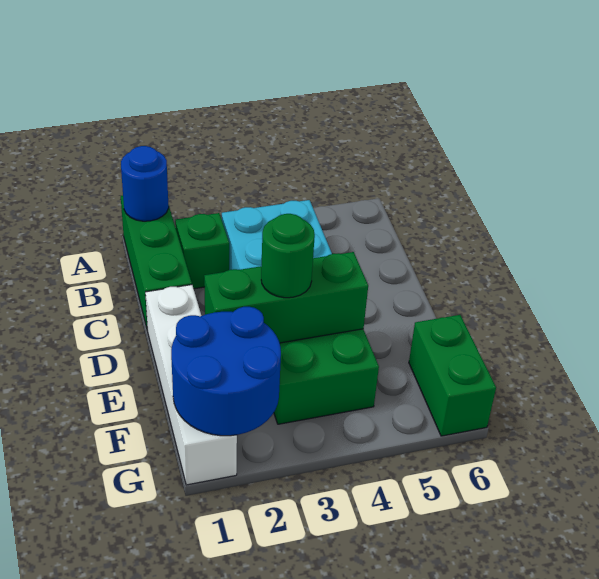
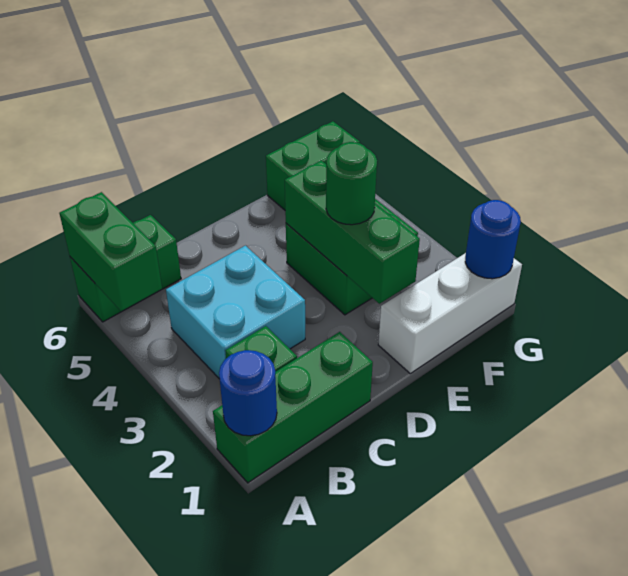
none -> green brick A5:A6 level 2
none -> green brick A6:B6 level 1
white brick D1:G1 level 1 -> white brick E1:G1 level 1
blue round brick F1:G2 level 2 -> blue round brick G1 level 2

